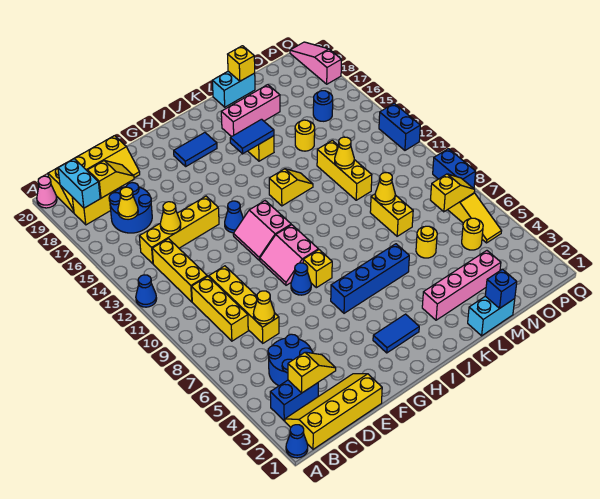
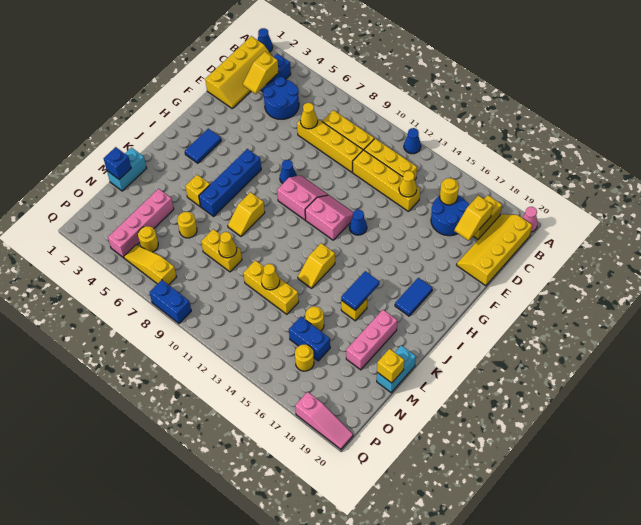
cyan brick B18:B19 level 2 -> none
yellow brick C14:F14 level 1 -> yellow brick D11:D14 level 1
yellow cone C16 level 2 -> yellow round brick C16 level 2
yellow brick H8 level 1 -> yellow brick K5 level 1
pink brick K3:N3 level 1 -> pink brick M4:P4 level 1
yellow slope O7:P7 level 2 top O -> yellow slope J8:K8 level 1 top J
blue round brick O16 level 1 -> yellow round brick O16 level 1
blue brick Q12:Q13 level 1 -> blue brick N15:N16 level 1

